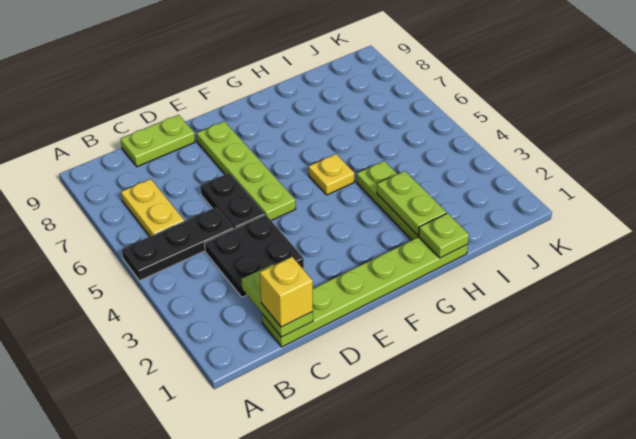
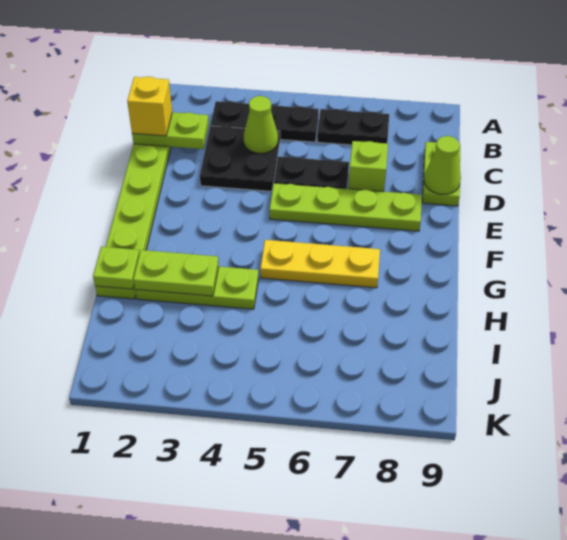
black plate A5:C5 level 1 -> black plate B3:B5 level 1
yellow plate B6:B7 level 1 -> black plate B6:B7 level 1
none -> lime cone C4 level 2
none -> lime brick D7 level 1
none -> lime cone D9 level 2
yellow plate G5 level 1 -> yellow plate G5:G7 level 1

